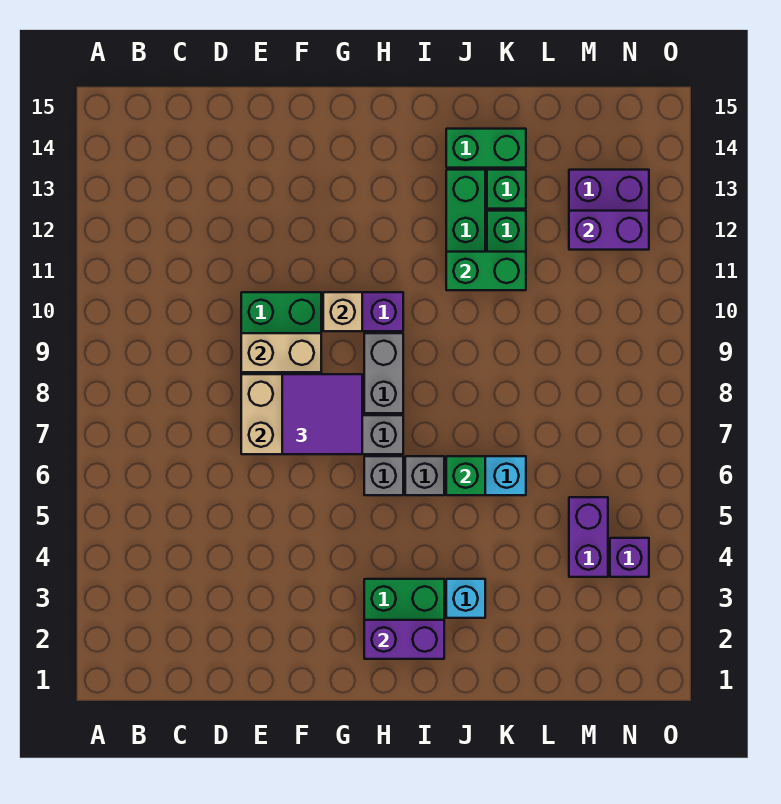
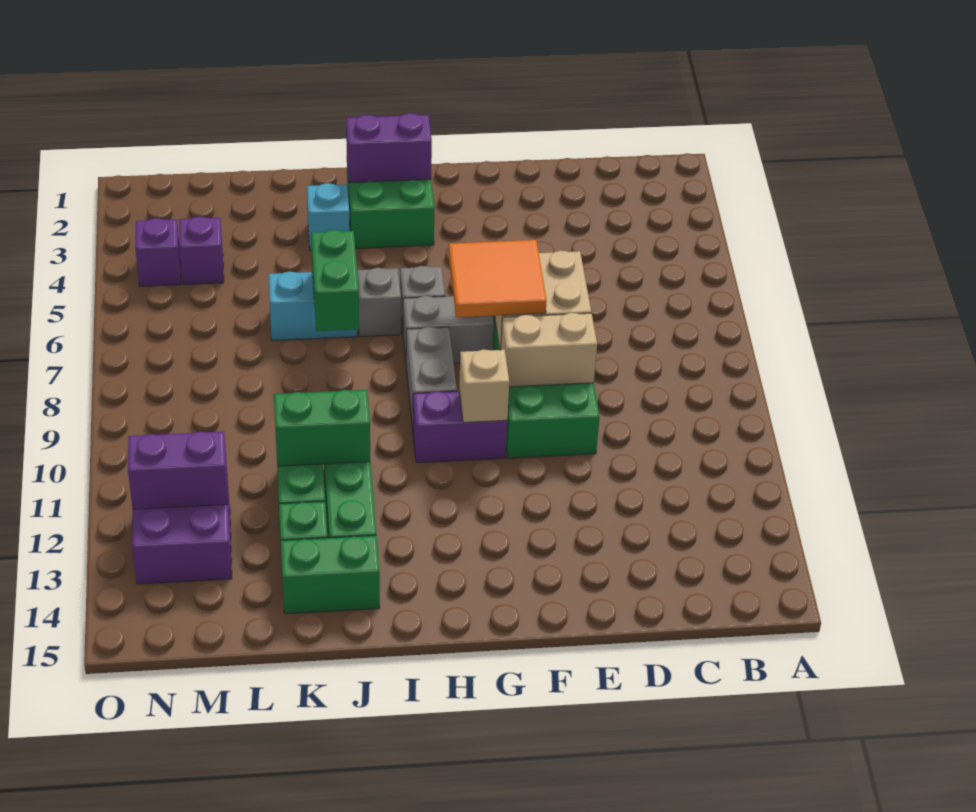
purple tile F7:G8 level 3 -> orange tile F7:G8 level 3
green brick J6 level 2 -> green brick J6:J7 level 2
purple brick M4:M5 level 1 -> purple brick M4 level 1

